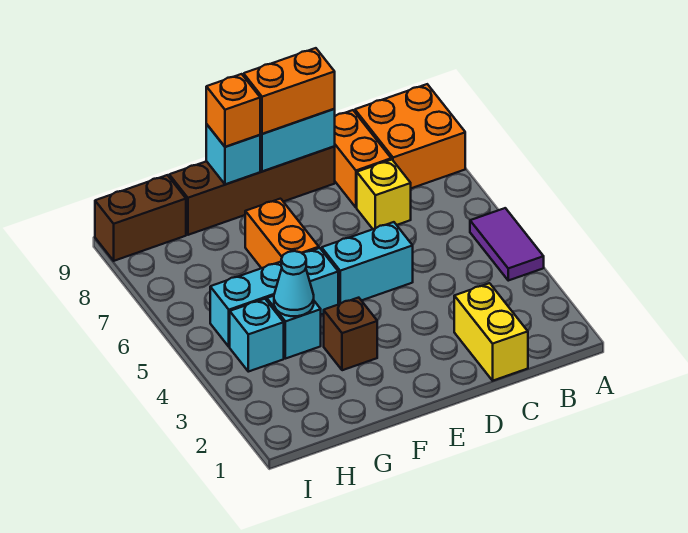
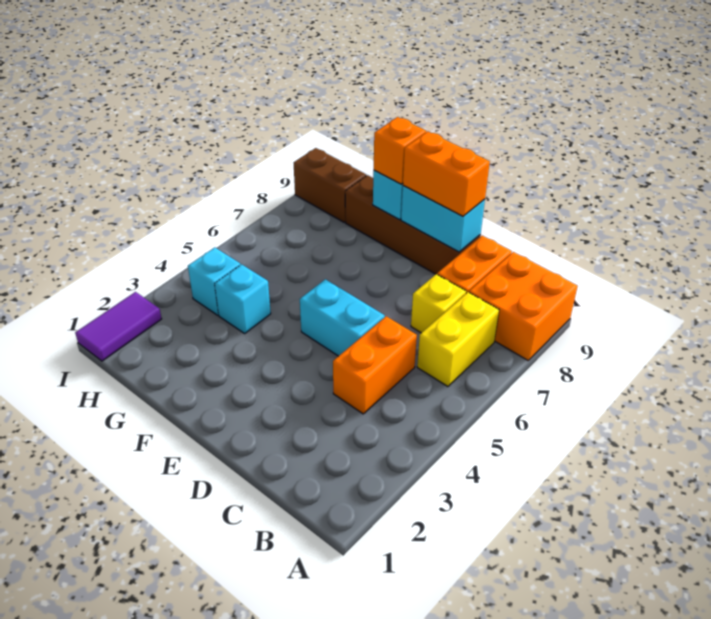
purple tile A4:A5 level 1 -> purple tile I1:I2 level 1
yellow brick C1:C2 level 1 -> yellow brick B6:B7 level 1
brown brick F3 level 1 -> none
cyan brick F5:H5 level 1 -> none
orange brick F6:F7 level 1 -> orange brick C4:C5 level 1
cyan cone G4 level 2 -> none

